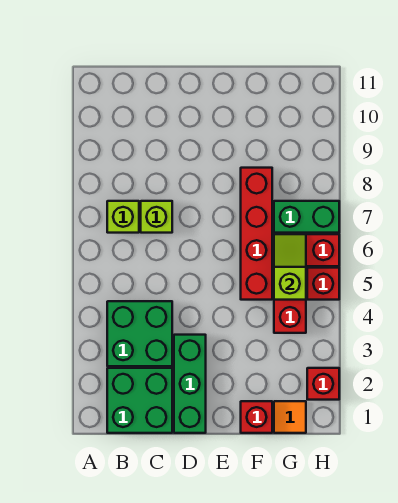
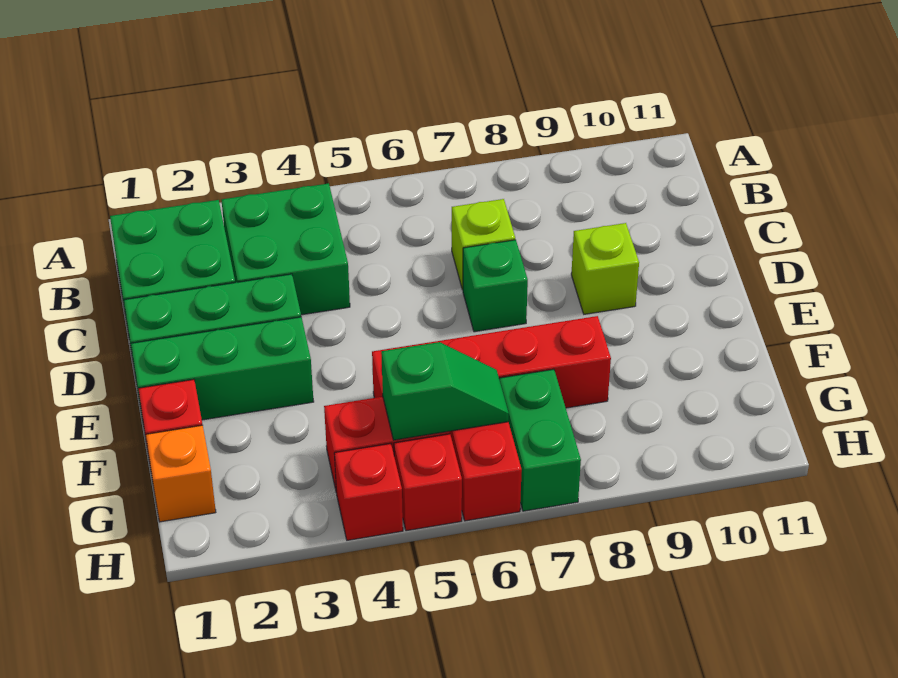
lime brick B7 level 1 -> lime brick D9 level 1
none -> green brick D7 level 1
none -> green brick E1:E3 level 1
orange tile G1 level 1 -> orange brick G1 level 1
lime slope G5:G6 level 2 top 5 -> green slope G5:G6 level 2 top 5
red brick H2 level 1 -> red brick H4 level 1

